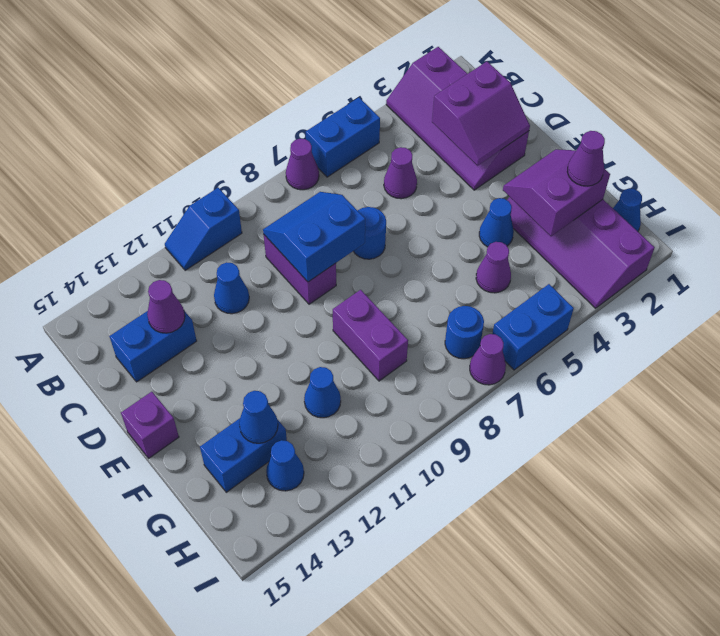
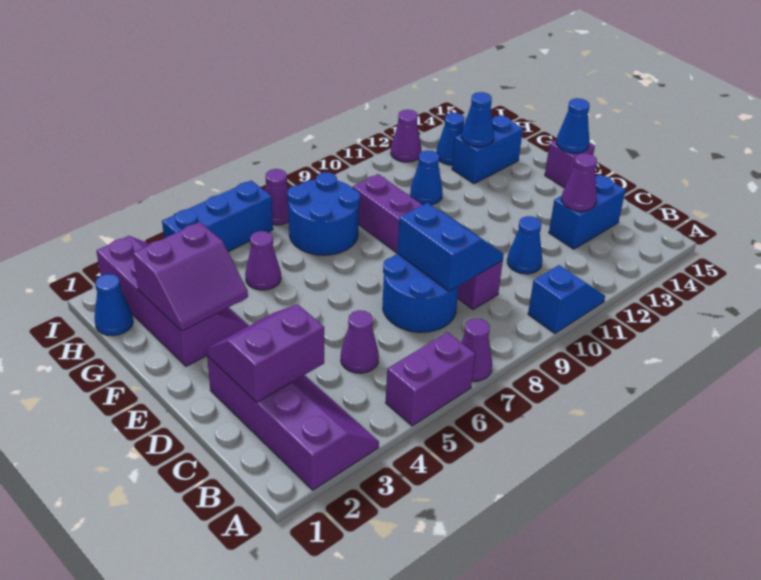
blue brick A5:A6 level 1 -> purple brick A5:A6 level 1
blue slope C8:D9 level 2 top D -> blue slope C8:D9 level 2 top 8
blue round brick D7 level 1 -> blue round brick C7:D8 level 1
blue cone F4 level 1 -> blue cone E15 level 2
purple cone G2 level 3 -> purple cone I12 level 1
blue round brick H7 level 1 -> blue round brick G7:H8 level 1
blue brick I5:I6 level 1 -> blue brick I4:I6 level 1

